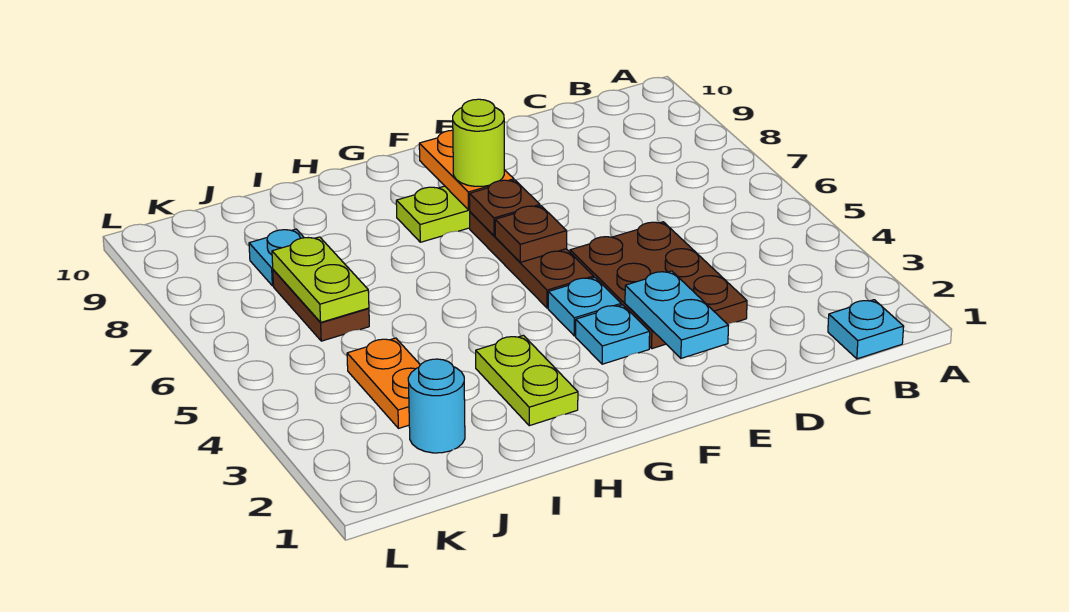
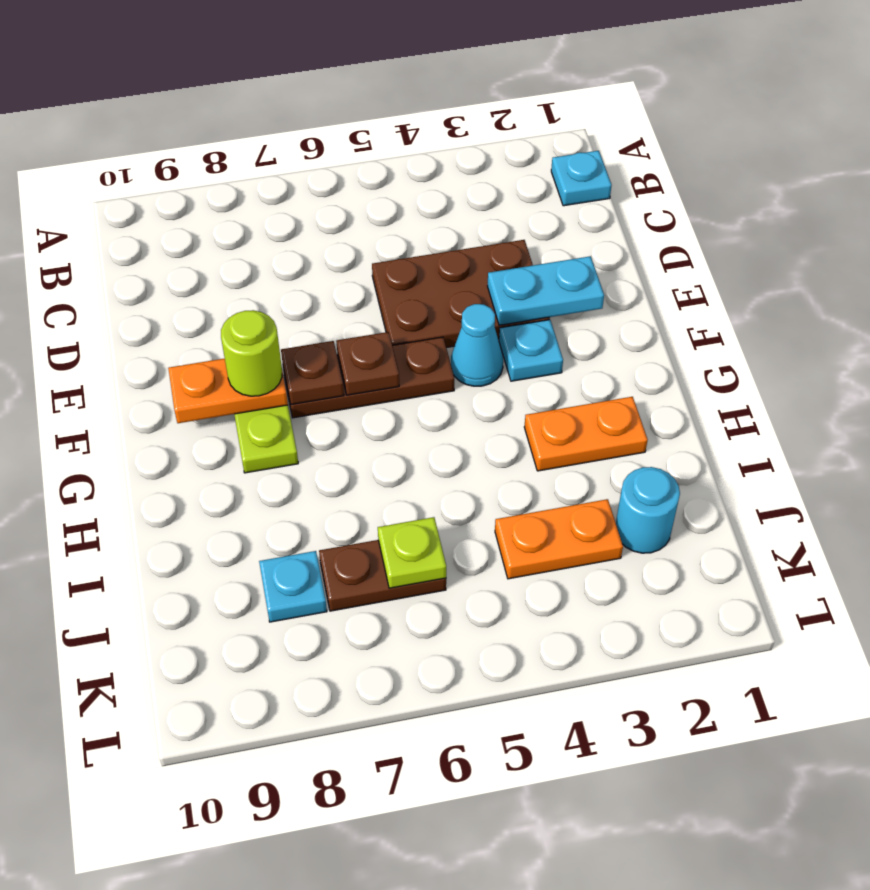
cyan plate F4 level 1 -> cyan cone F4 level 1
lime plate H2:H3 level 1 -> orange plate H2:H3 level 1
lime plate J6:J7 level 2 -> lime plate J6 level 2

